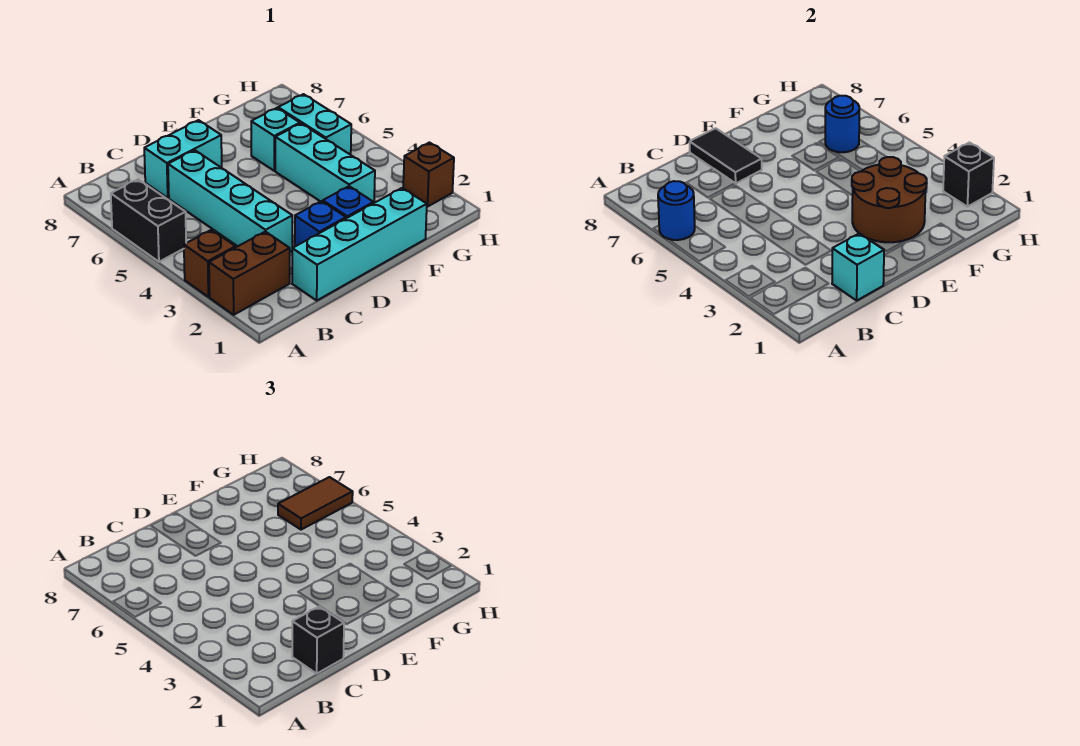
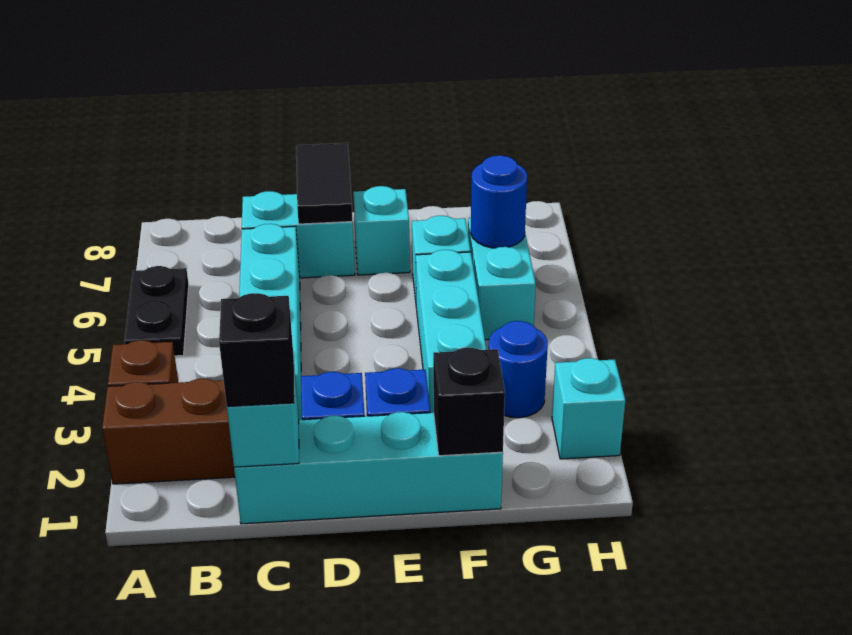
black brick A5:A6 level 1 -> black plate A5:A6 level 1
blue round brick A6 level 2 -> blue round brick G3 level 1
brown round brick E2:F3 level 2 -> none
none -> cyan brick E7 level 1
brown tile G6:H6 level 3 -> none
brown brick H2 level 1 -> cyan brick H2 level 1
black brick H2 level 2 -> black brick F1 level 2

